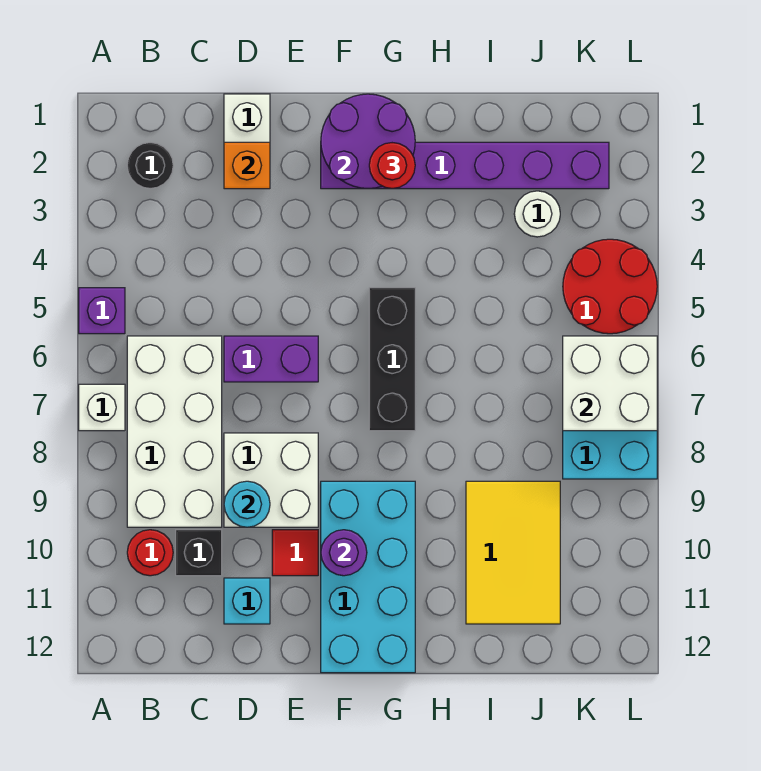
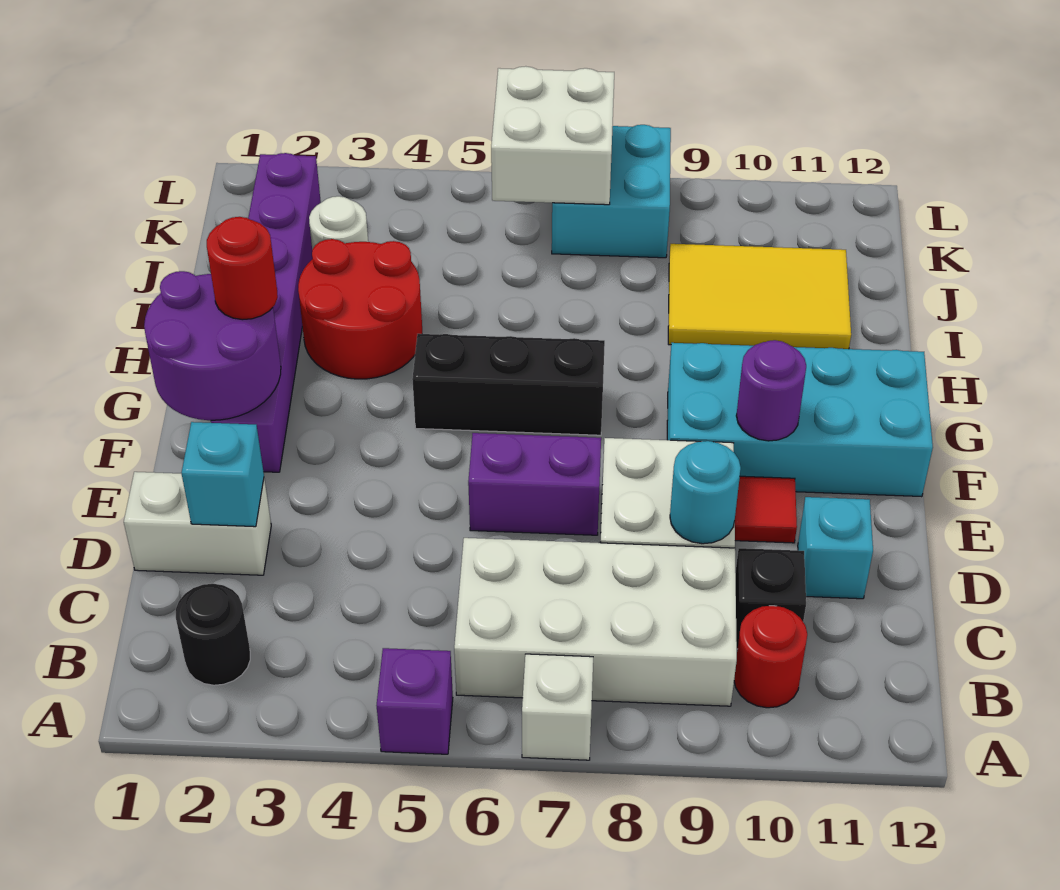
orange brick D2 level 2 -> cyan brick D2 level 2
purple brick D6:E6 level 1 -> purple brick E6:E7 level 1
red round brick K4:L5 level 1 -> red round brick H3:I4 level 1

